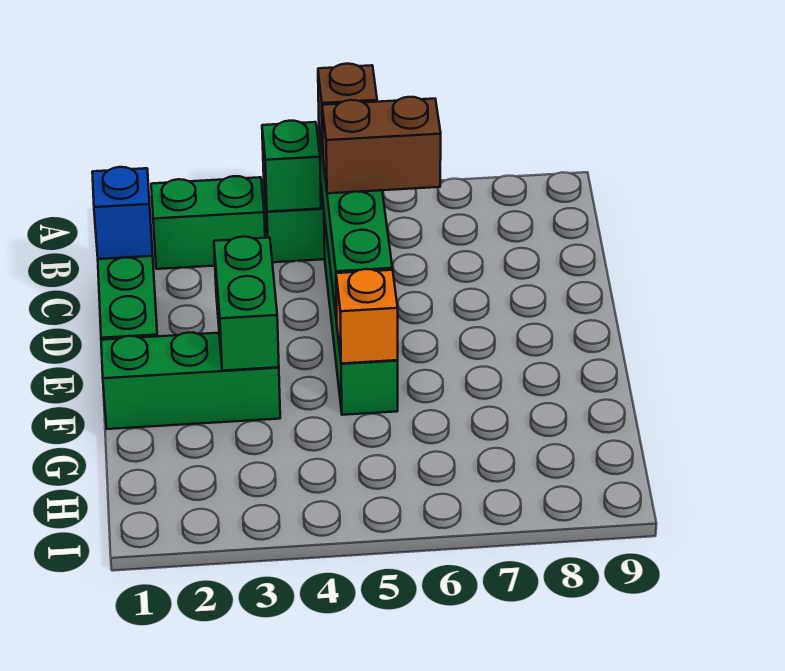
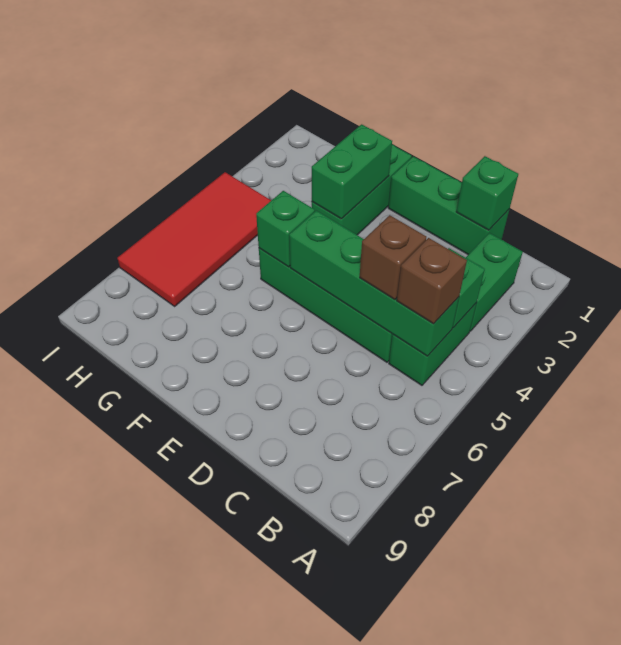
blue brick C1 level 2 -> green brick C1 level 2
brown brick C5:C6 level 3 -> brown brick C5 level 3
green brick E3:F3 level 2 -> green brick F2:F3 level 2
orange brick F5 level 2 -> green brick F5 level 2
none -> red tile H4:I7 level 1

